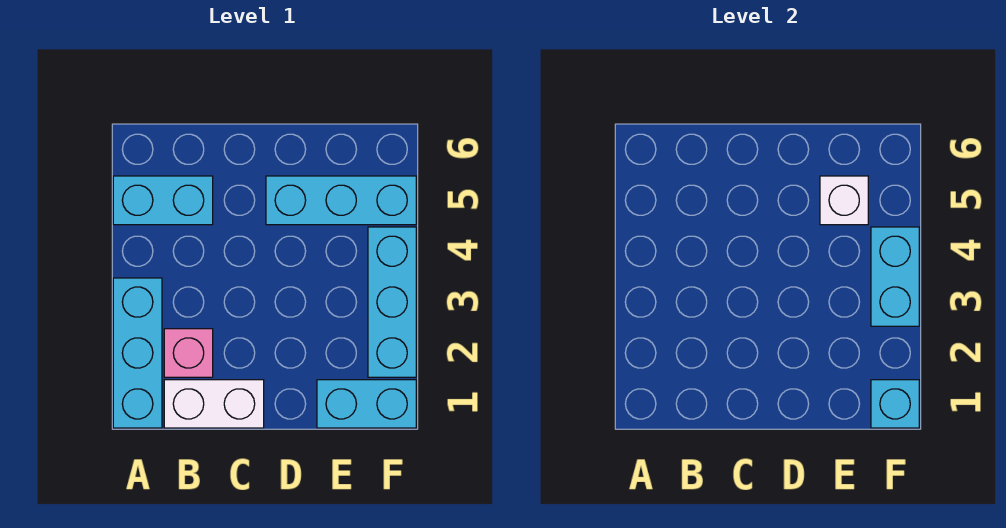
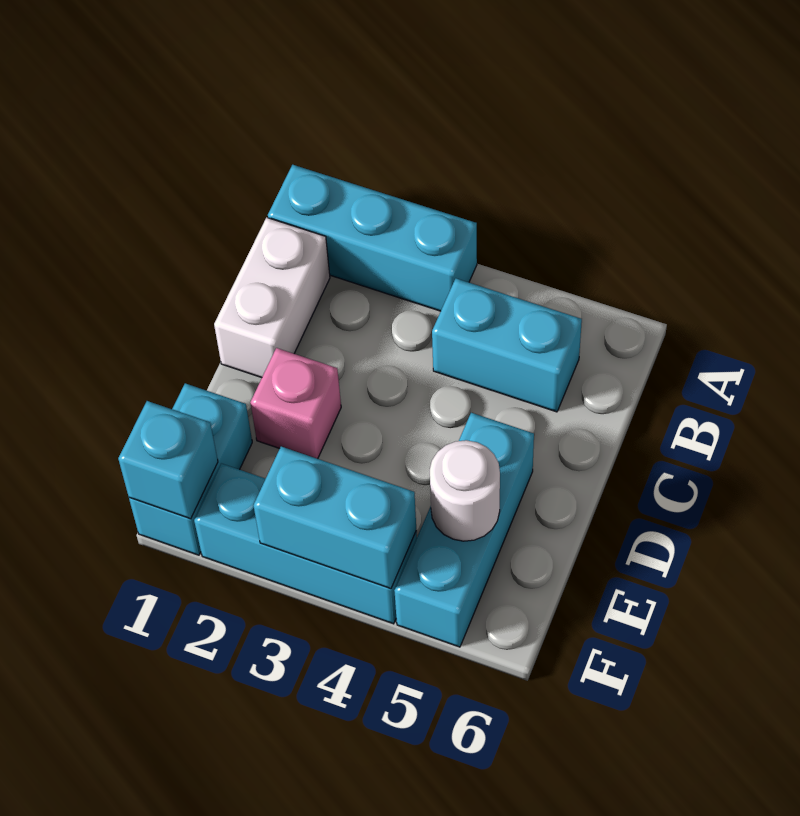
cyan brick A5:B5 level 1 -> cyan brick B4:B5 level 1
pink brick B2 level 1 -> pink brick D2 level 1
white brick E5 level 2 -> white round brick E5 level 2

